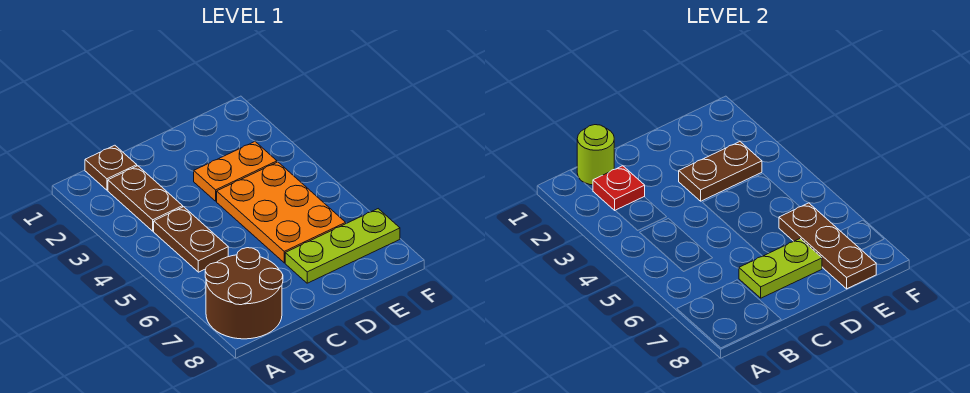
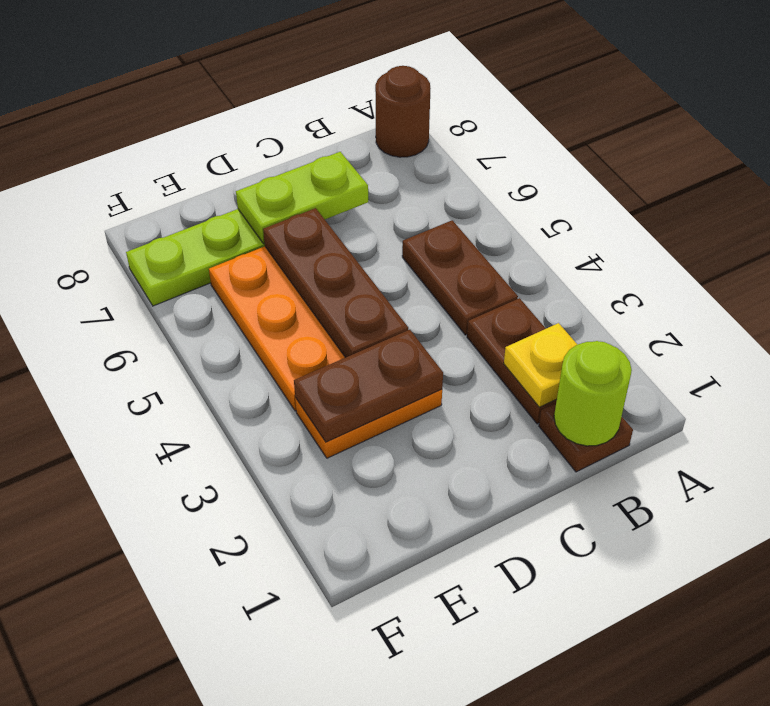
brown round brick A7:B8 level 1 -> brown round brick A8 level 1
red plate B2 level 2 -> yellow plate B2 level 2
brown plate E6:E8 level 2 -> brown plate D4:D6 level 2

